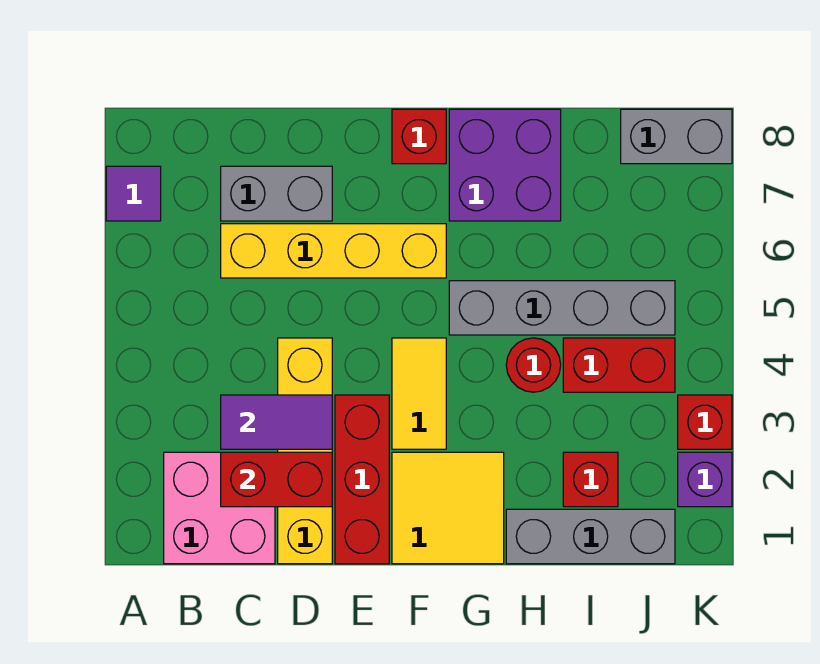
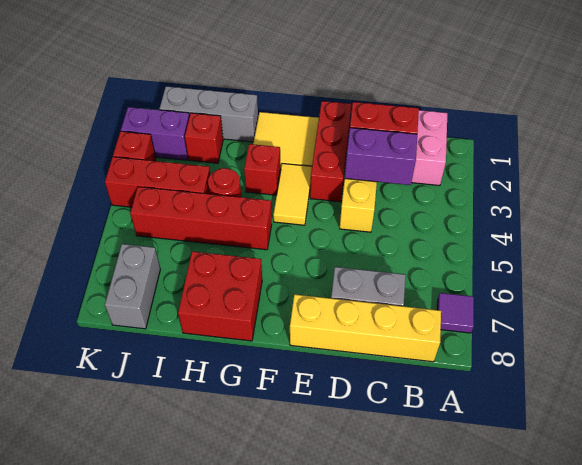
purple tile C3:D3 level 2 -> purple brick C3:D3 level 2
yellow brick C6:F6 level 1 -> yellow brick B8:E8 level 1
red brick F8 level 1 -> red brick G3 level 1
grey brick G5:J5 level 1 -> red brick G5:J5 level 1
purple brick G7:H8 level 1 -> red brick G7:H8 level 1
red brick I4:J4 level 1 -> red brick I4:K4 level 1
grey brick J8:K8 level 1 -> grey brick J7:J8 level 1
purple brick K2 level 1 -> purple brick J2:K2 level 1

